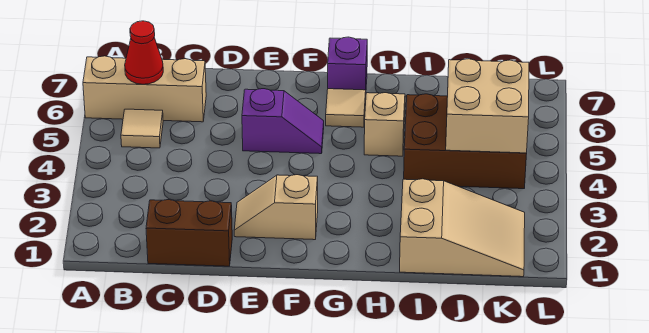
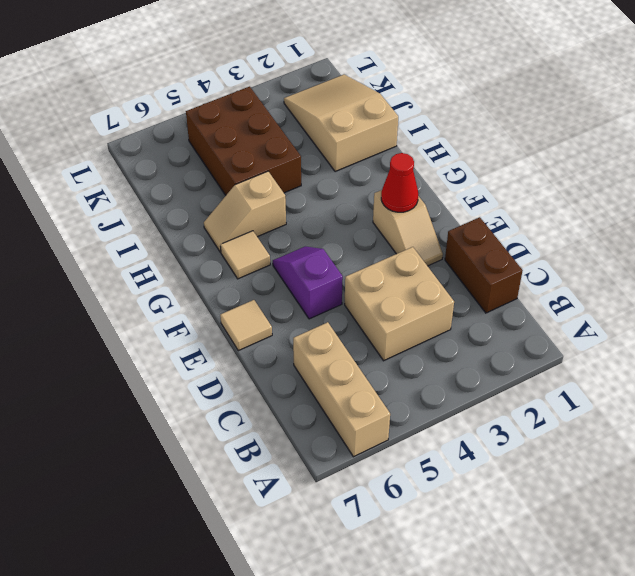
tan tile B5 level 1 -> tan tile E7 level 1
red cone B6 level 2 -> red cone F2 level 2
purple brick G7 level 1 -> none
tan brick J4:K5 level 2 -> tan brick C3:D4 level 1

